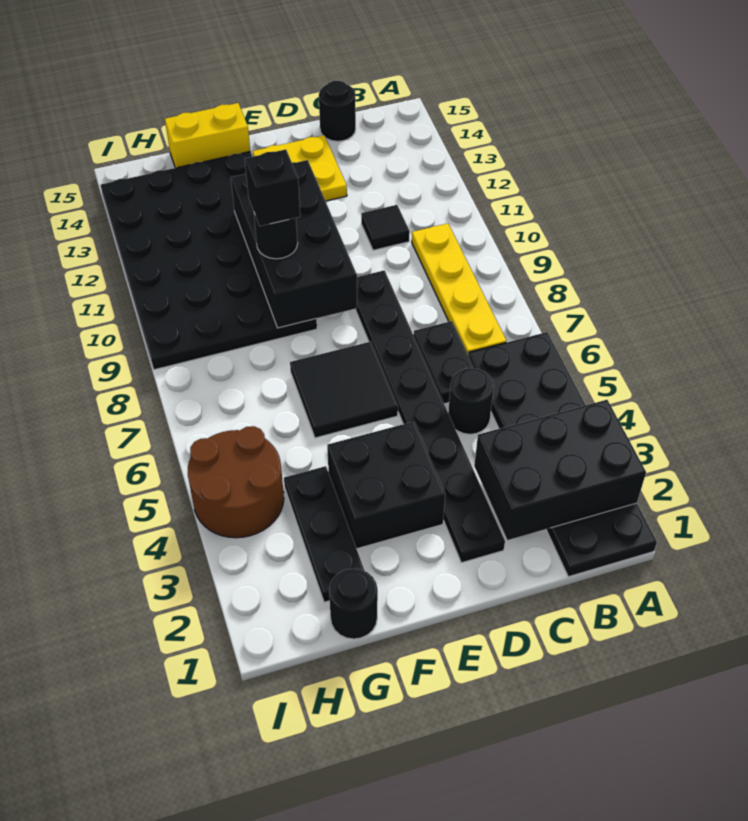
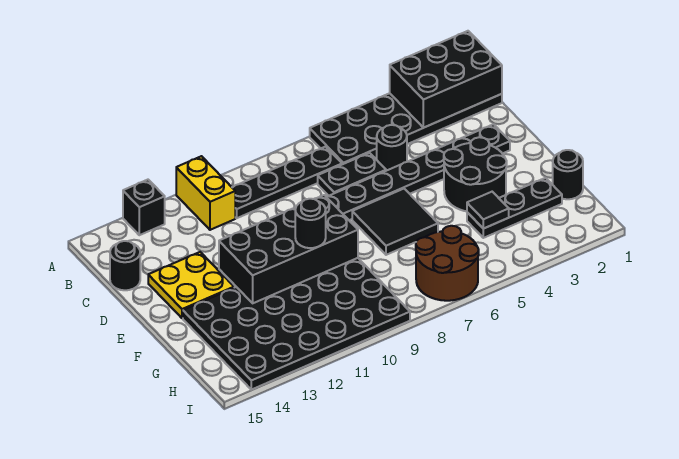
black brick A2:C3 level 2 -> black brick A1:B3 level 2
yellow plate B7:B10 level 1 -> black plate B7:B10 level 1
black tile C11 level 1 -> black tile G4 level 2
black brick E3:F4 level 1 -> black round brick E3:F4 level 1
black brick F10 level 4 -> black brick A13 level 1
yellow brick F15:G15 level 1 -> yellow brick A11:B11 level 1
brown round brick H4:I5 level 1 -> brown round brick H6:I7 level 1

